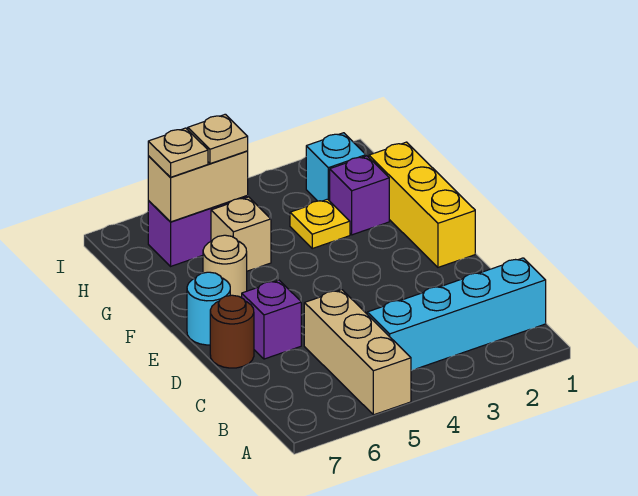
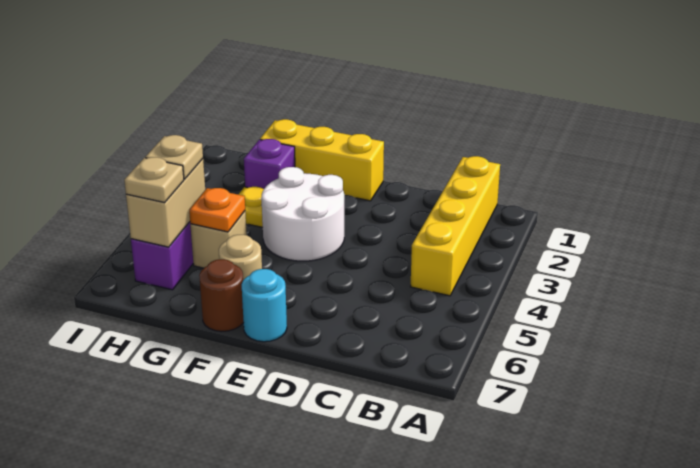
tan brick A5:C5 level 1 -> none
cyan brick B1:B4 level 1 -> yellow brick B1:B4 level 1
purple brick D6 level 1 -> none
brown round brick D7 level 1 -> brown round brick F7 level 1
none -> white round brick E3:F4 level 1
none -> orange plate G5 level 2
cyan brick H2 level 1 -> none

